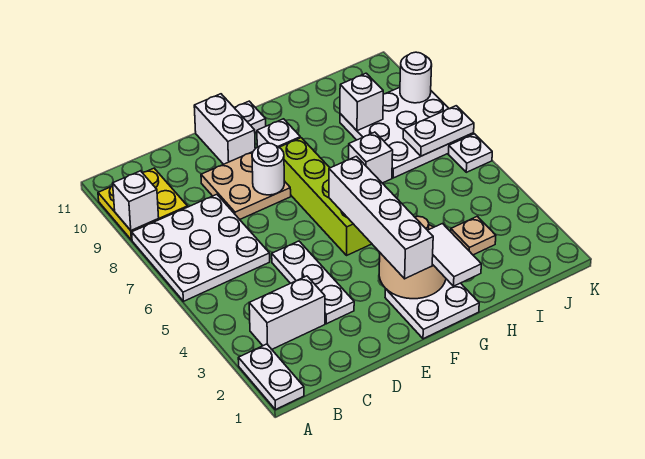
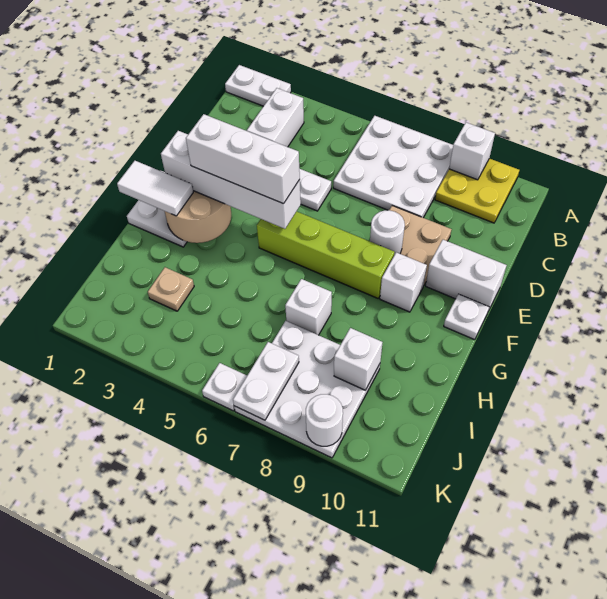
none -> white brick F3:F5 level 4

